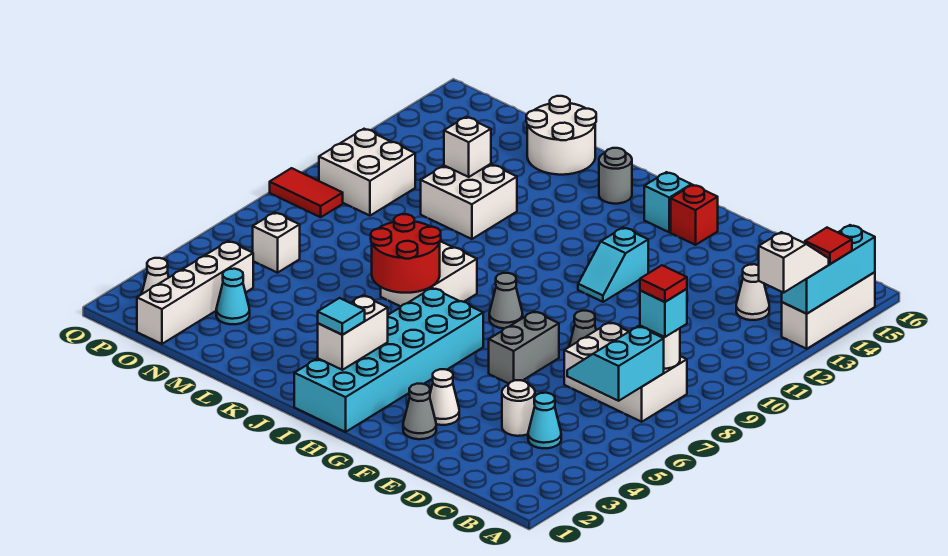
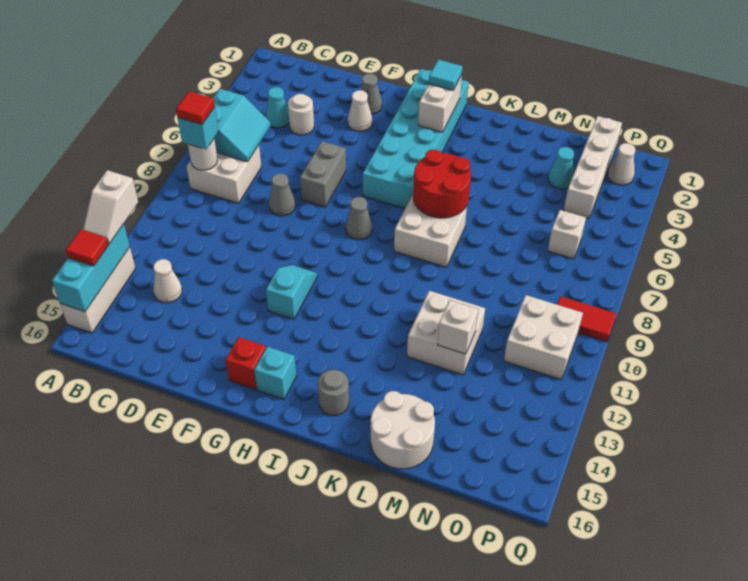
white brick B7:D8 level 1 -> white brick B7:C8 level 1

